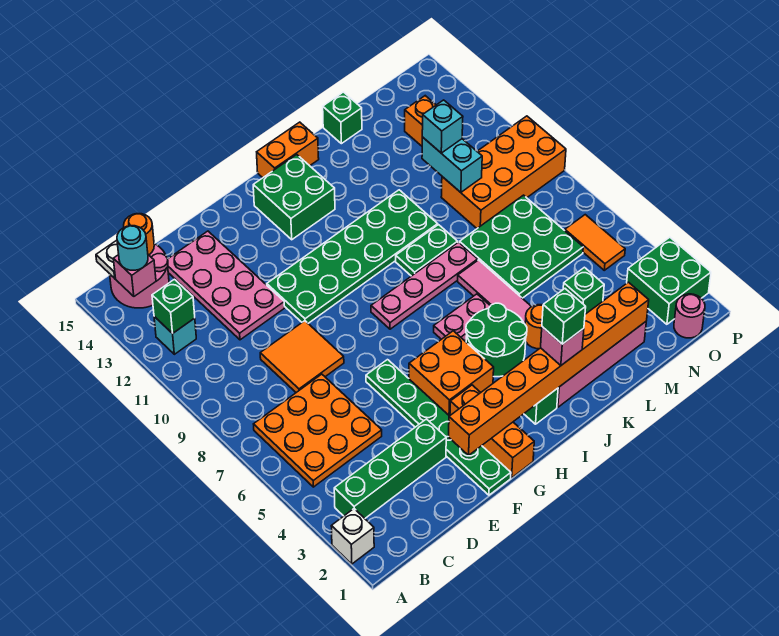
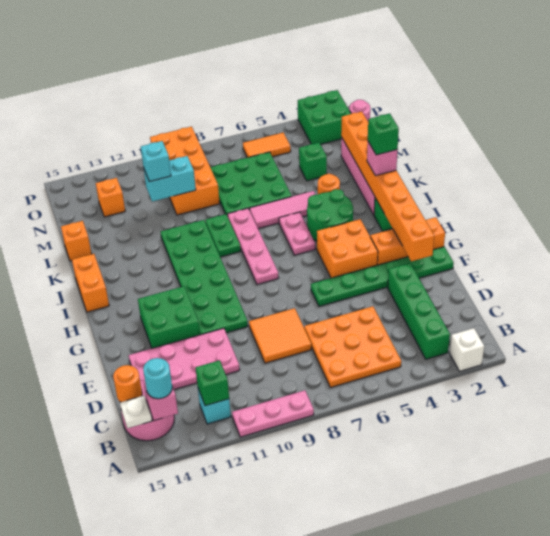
none -> pink plate A9:A11 level 1
green brick H13:I14 level 1 -> green brick F12:G13 level 1
green brick L15 level 1 -> orange brick L15 level 1

